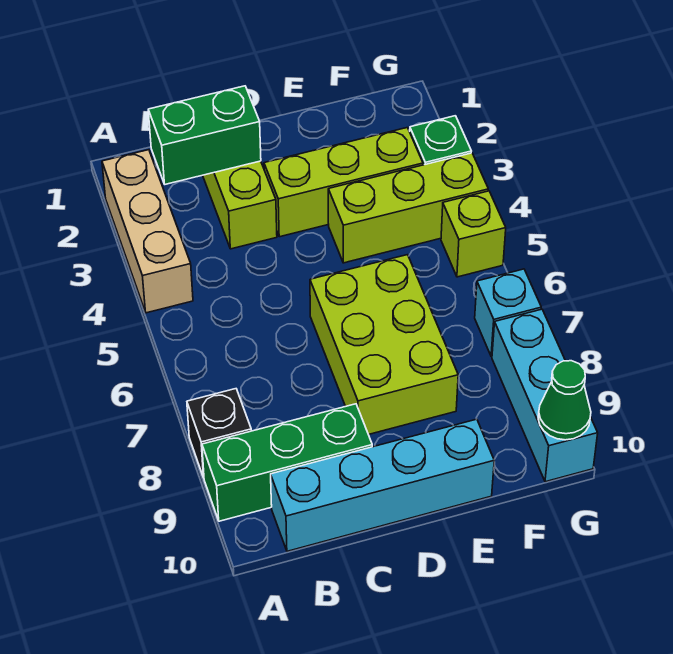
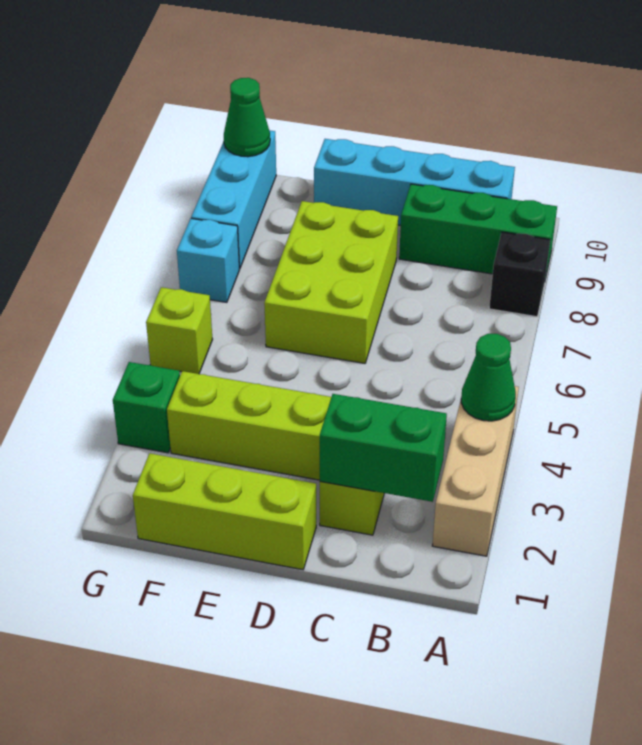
none -> green cone A4 level 2
lime brick E4:G4 level 1 -> lime brick D1:F1 level 1

